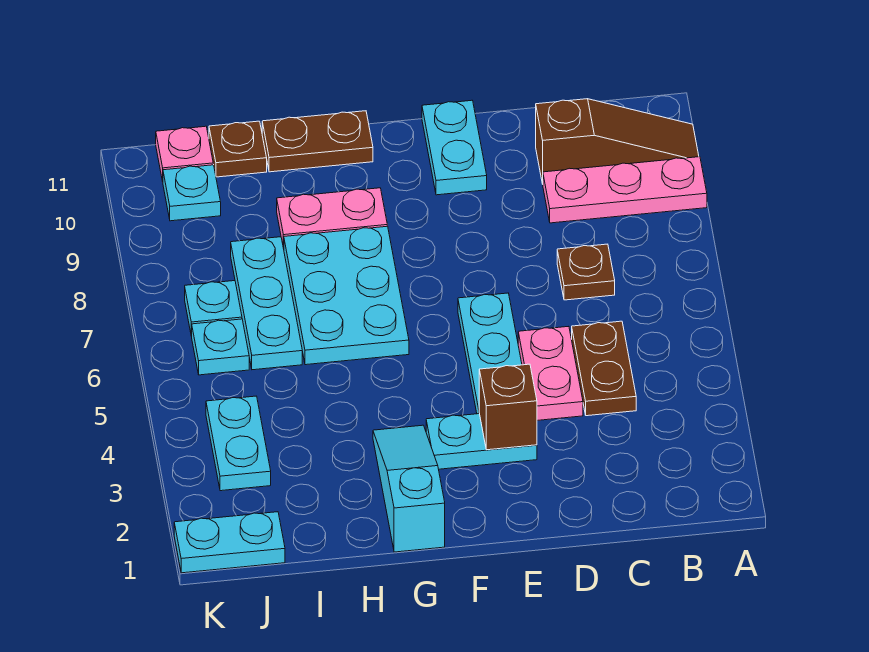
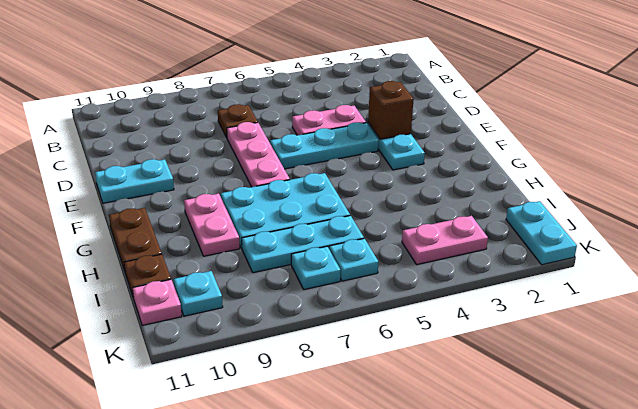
pink plate A9:C9 level 1 -> pink plate D7:F7 level 1
brown slope A10:C10 level 1 top C -> none
brown plate C4:C5 level 1 -> none
cyan slope G1:G3 level 1 top 1 -> none
cyan plate J3:J4 level 1 -> pink plate J3:J4 level 1

